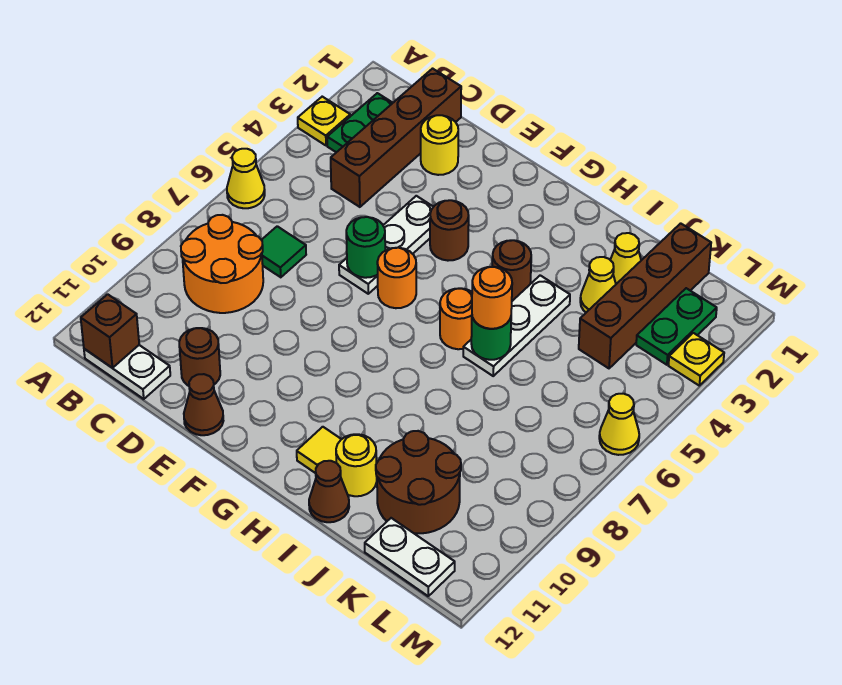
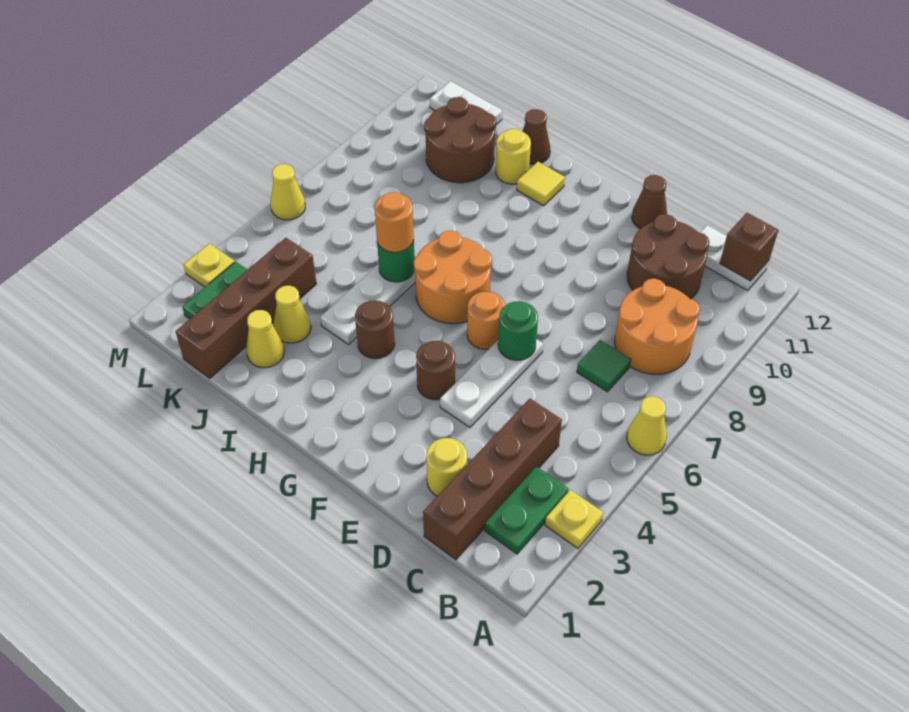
brown round brick D11 level 1 -> brown round brick C10:D11 level 1
orange round brick H6 level 1 -> orange round brick G6:H7 level 1

